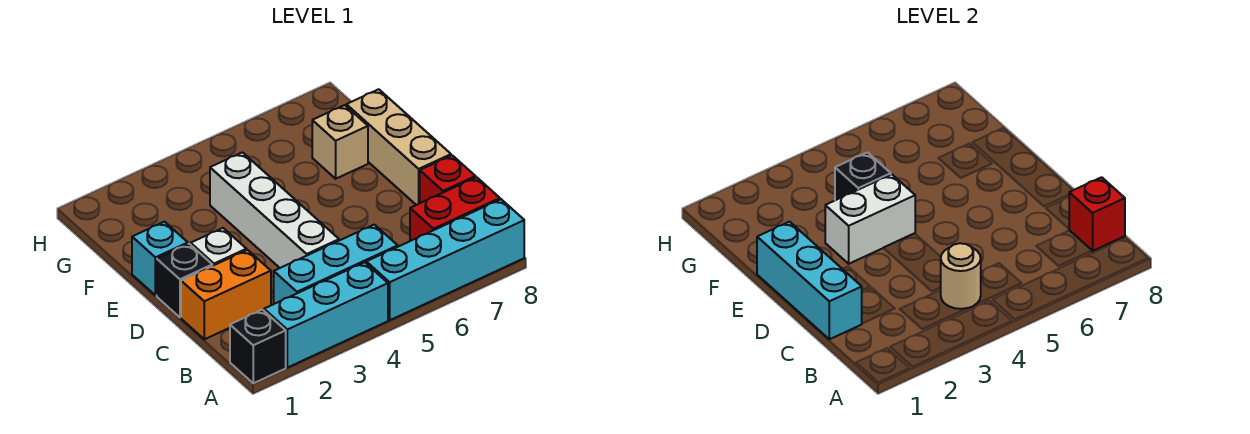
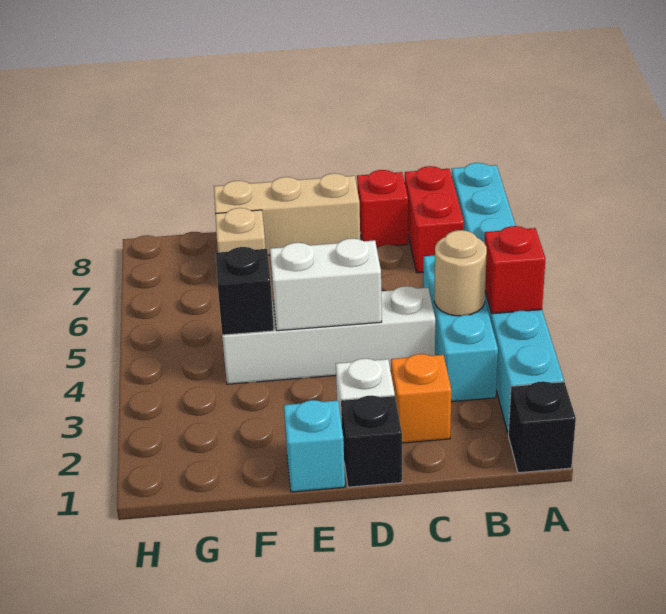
red brick B8 level 2 -> red brick A4 level 2
orange brick C1:C2 level 1 -> orange brick C2 level 1
cyan brick C1:E1 level 2 -> none
white brick E3:E4 level 2 -> white brick D4:E4 level 2

